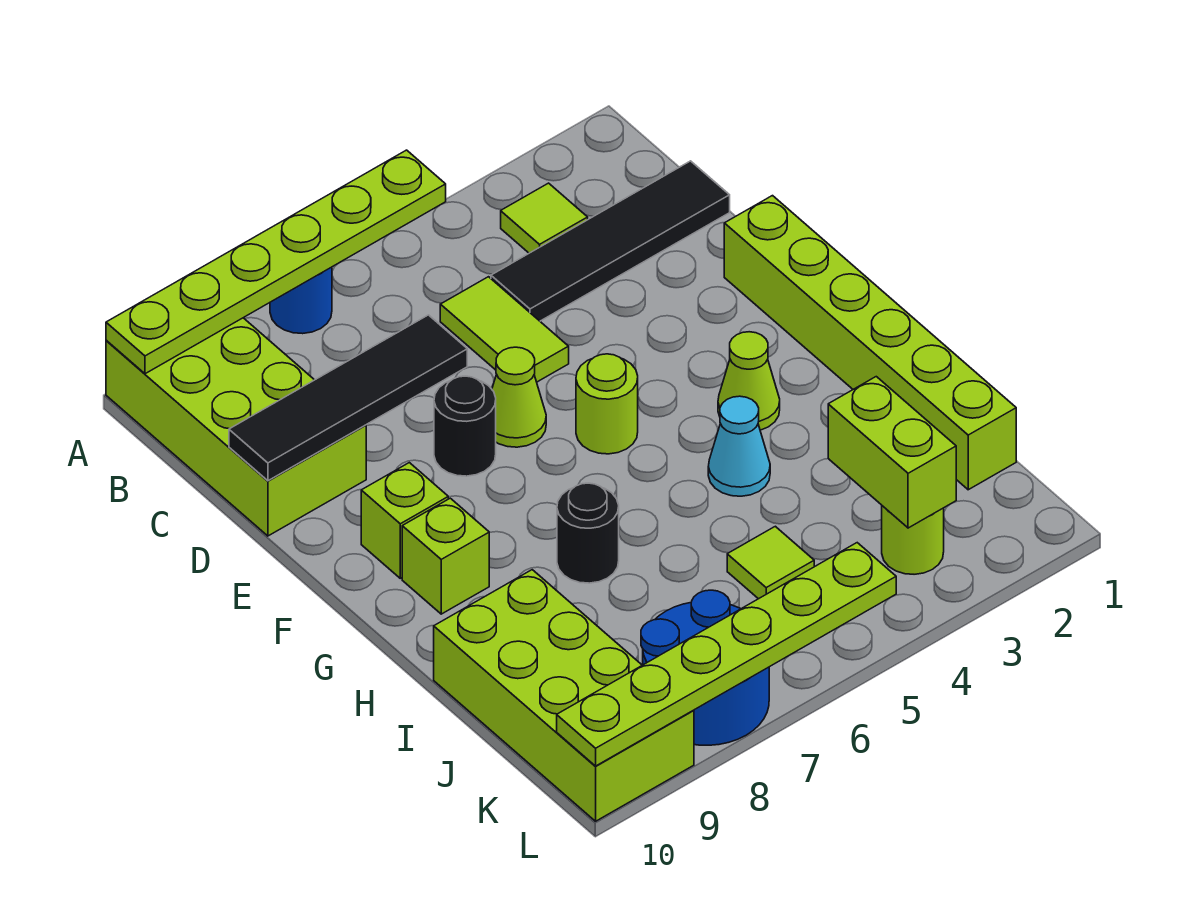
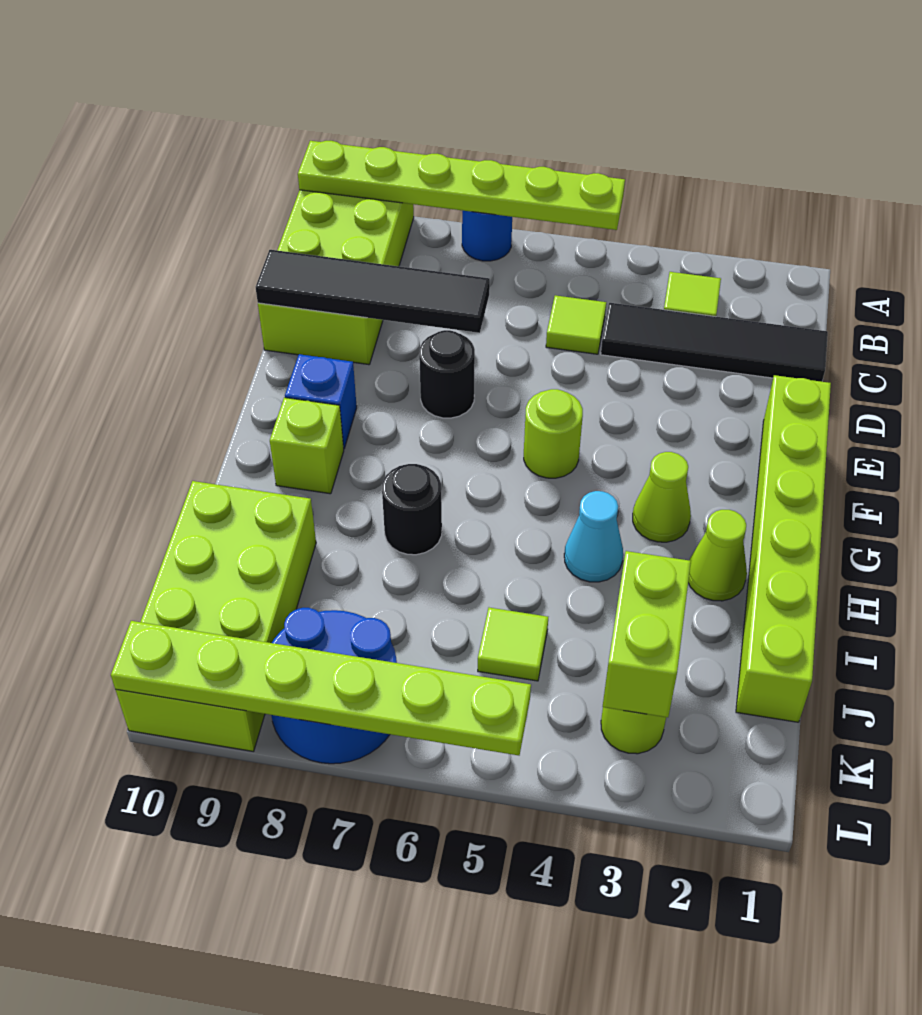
lime tile C5:D5 level 1 -> lime tile C5 level 1
lime cone E6 level 1 -> lime cone H2 level 1
lime brick F9 level 1 -> blue brick F9 level 1

